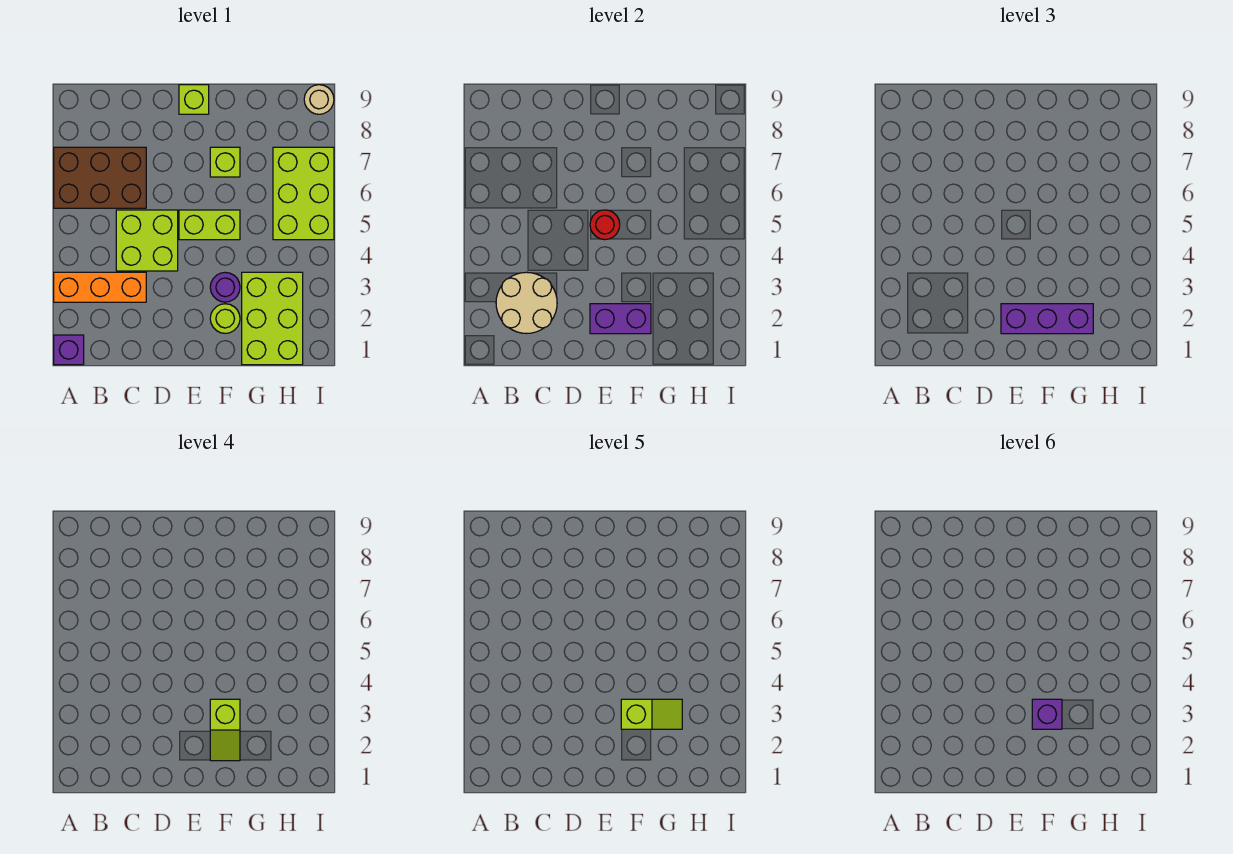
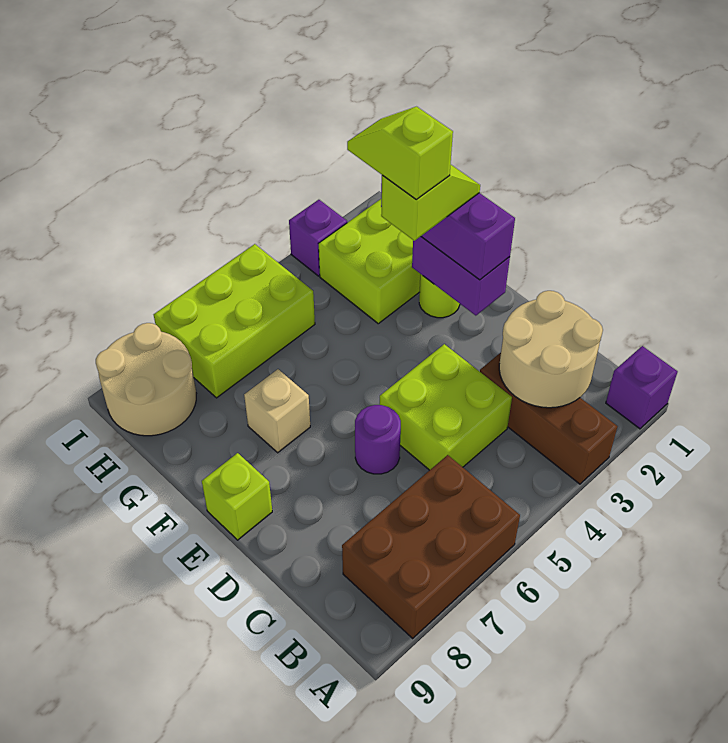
orange brick A3:C3 level 1 -> brown brick A3:C3 level 1
brown brick A6:C7 level 1 -> brown brick A6:B8 level 1
lime brick E5:F5 level 1 -> none
red round brick E5 level 2 -> none
purple round brick F3 level 1 -> purple round brick D6 level 1
purple brick F3 level 6 -> purple brick I3 level 1
lime brick F7 level 1 -> tan brick F7 level 1
tan round brick I9 level 1 -> tan round brick H8:I9 level 1

